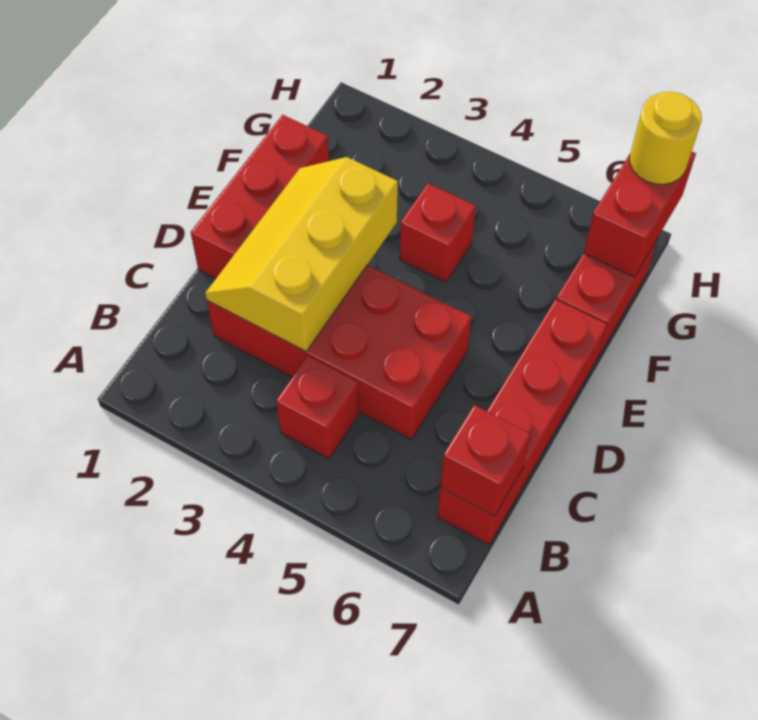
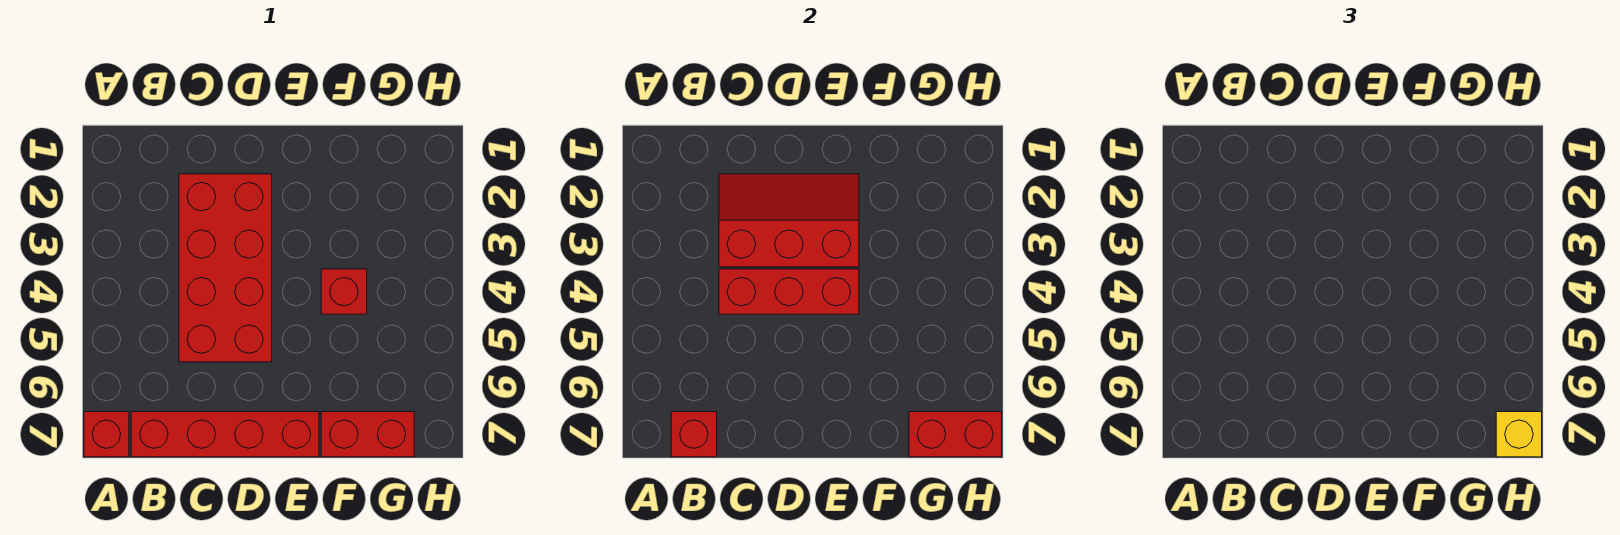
red brick B4 level 1 -> red brick A7 level 1
yellow slope C2:E3 level 2 top 3 -> red slope C2:E3 level 2 top 3
red brick D1:F1 level 1 -> red brick C4:E4 level 2
yellow round brick H7 level 3 -> yellow brick H7 level 3

